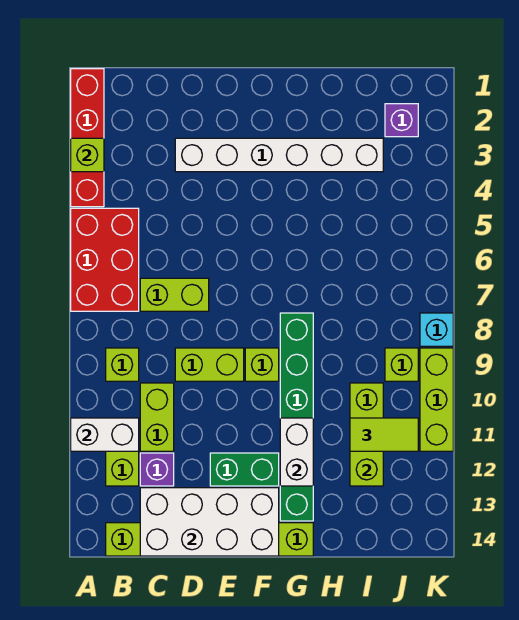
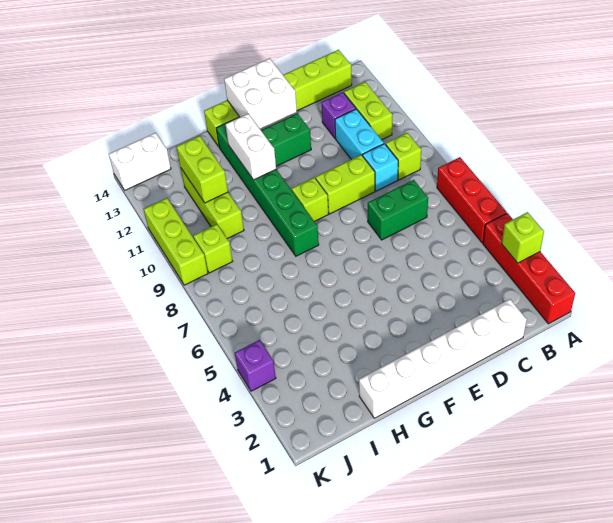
red brick A5:B7 level 1 -> red brick A5:A7 level 1
white brick A11:B11 level 2 -> white brick J14:K14 level 1
lime brick C7:D7 level 1 -> green brick C7:D7 level 1
lime brick C10:C11 level 1 -> cyan brick C10:C11 level 1
white brick C13:F14 level 2 -> white brick E13:F14 level 2
white brick D3:I3 level 1 -> white brick C1:H1 level 1
lime tile I11:J11 level 3 -> none
purple brick J2 level 1 -> purple brick K4 level 1
cyan brick K8 level 1 -> cyan brick C9 level 1

